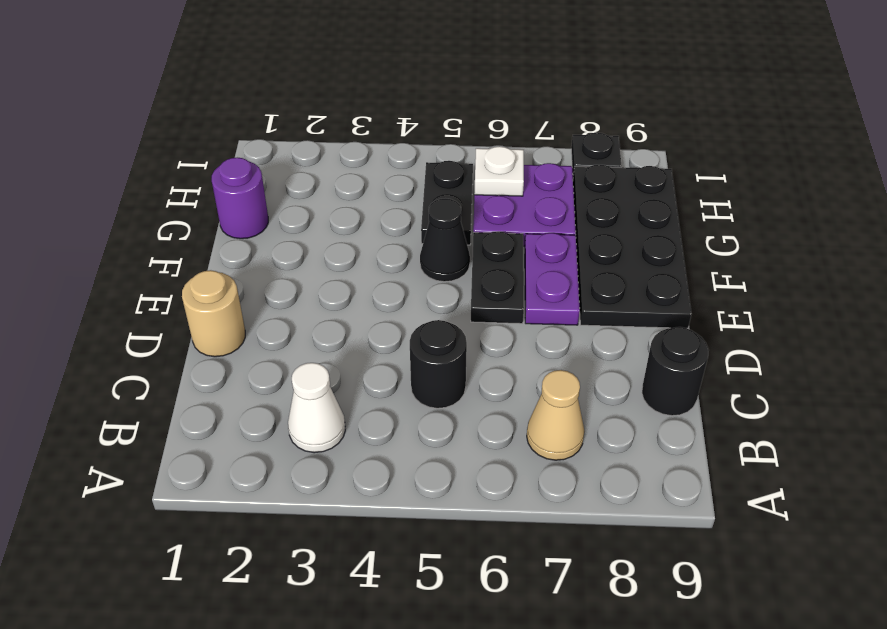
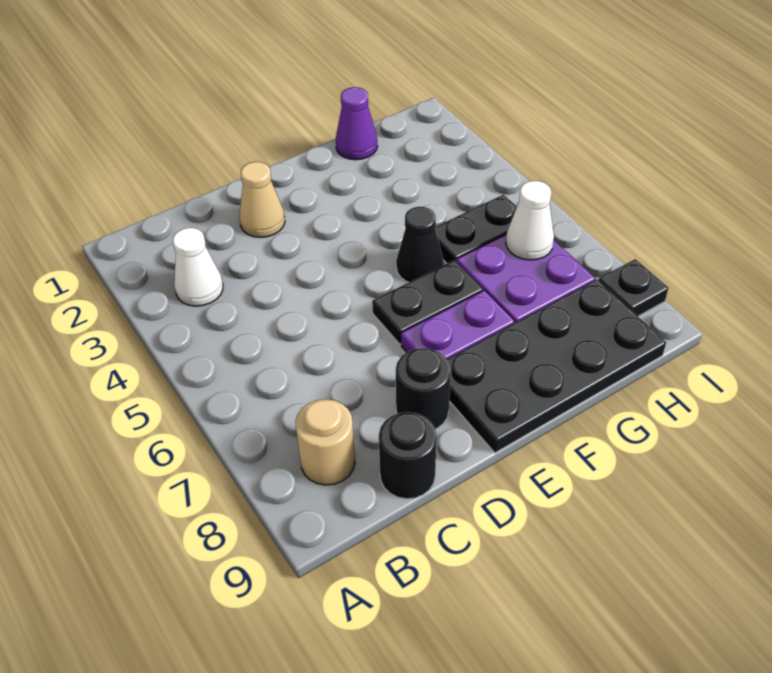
tan cone B7 level 1 -> tan cone D2 level 1
black round brick C5 level 1 -> black round brick D8 level 1
tan round brick D1 level 1 -> tan round brick B8 level 1
purple round brick G1 level 1 -> purple cone G1 level 1
white plate H6 level 2 -> white cone H6 level 2

